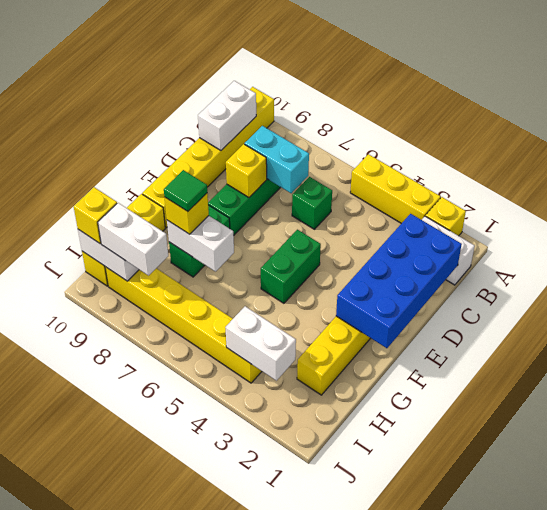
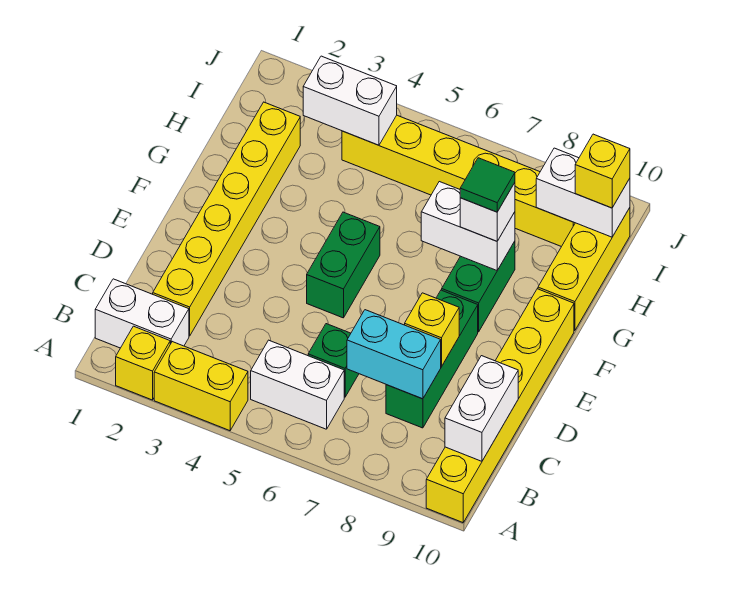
yellow brick A3:A5 level 1 -> yellow brick A3:A4 level 1
blue brick C1:F2 level 2 -> none
yellow brick G8 level 3 -> white brick G8 level 3
white brick I8:I9 level 3 -> white brick B5:B6 level 1

